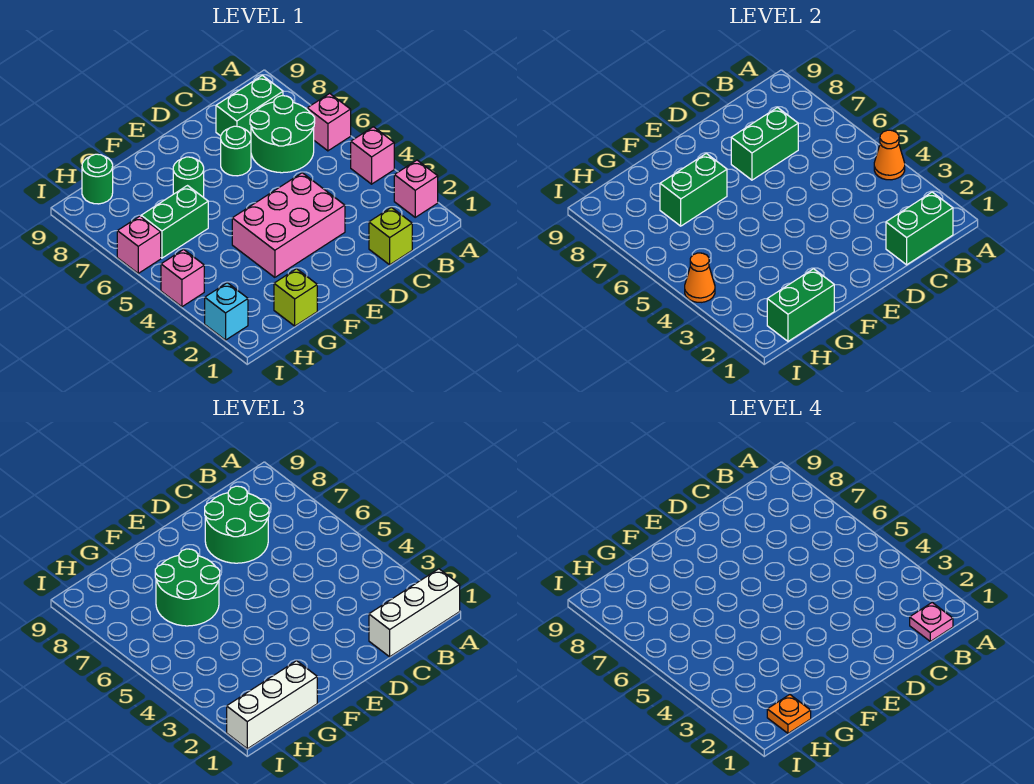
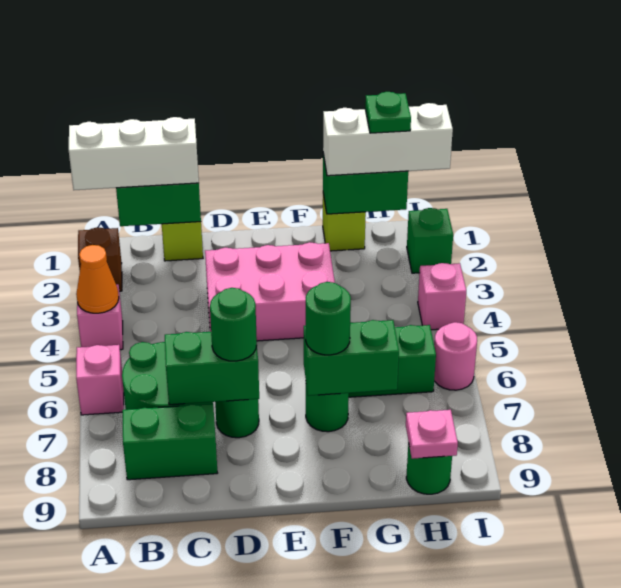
pink brick A2 level 1 -> brown brick A2 level 1
pink plate B1 level 4 -> pink plate H9 level 2
green round brick C7:D8 level 3 -> green round brick D7 level 3
green round brick F6:G7 level 3 -> green round brick F7 level 3
orange plate H1 level 4 -> green plate H1 level 4
cyan brick I2 level 1 -> green brick I2 level 1
orange cone I4 level 2 -> none
pink brick I6 level 1 -> pink round brick I6 level 1

